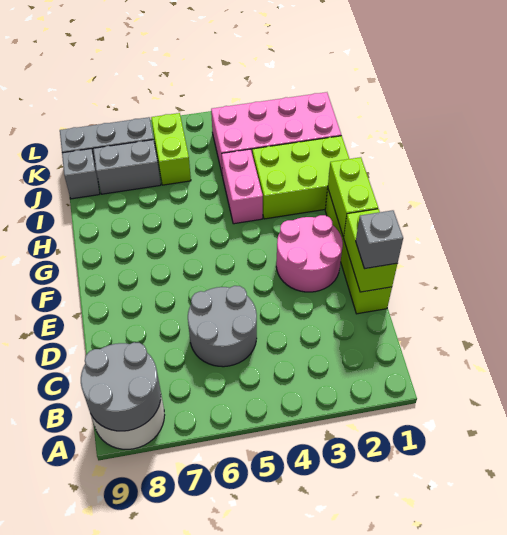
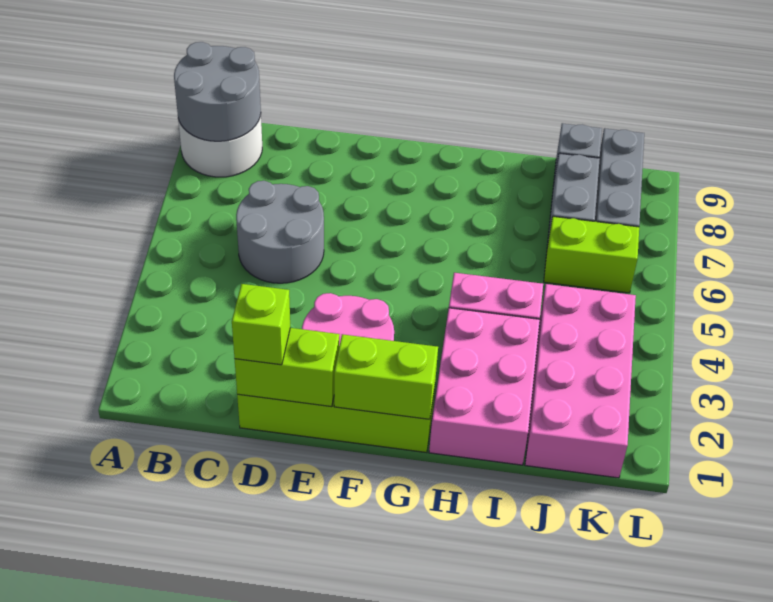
grey brick D1 level 3 -> lime brick D1 level 3
lime brick H1:I3 level 1 -> pink brick H1:I3 level 1

